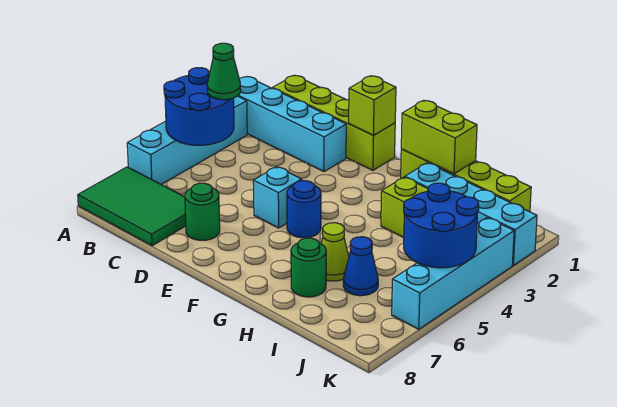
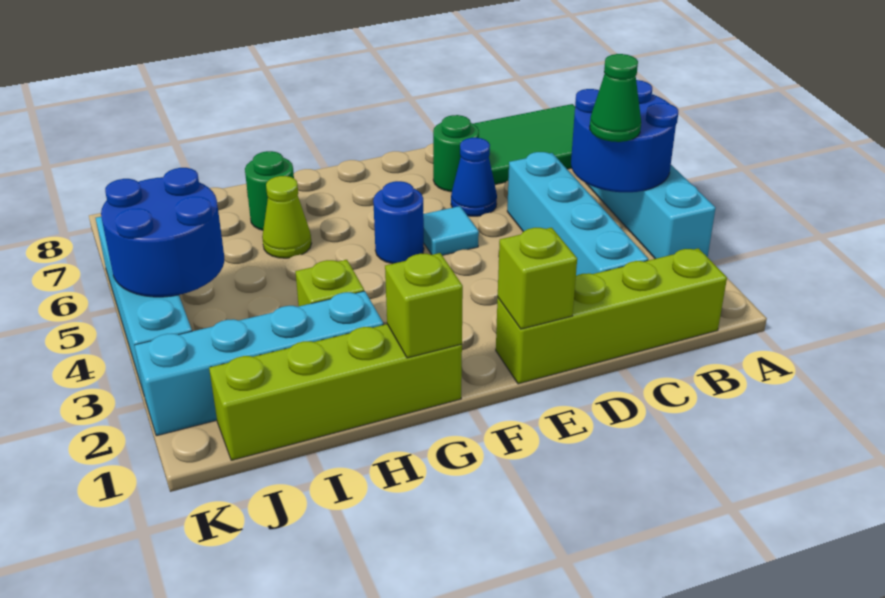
cyan brick A2:D2 level 1 -> cyan brick C2:C5 level 1
cyan brick E5 level 1 -> cyan tile E5 level 1
lime brick G1:H1 level 2 -> lime brick G1 level 2
blue cone I6 level 1 -> blue cone D6 level 1

